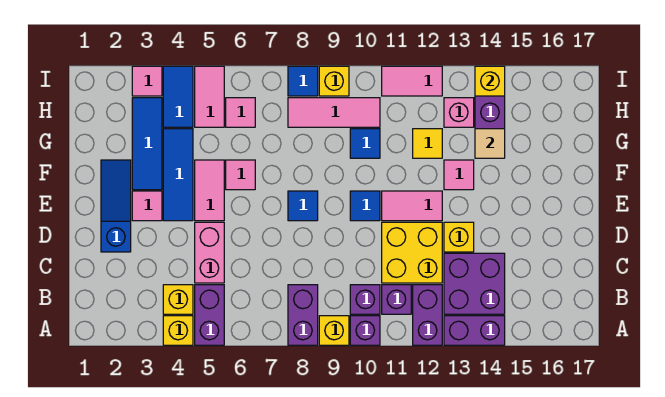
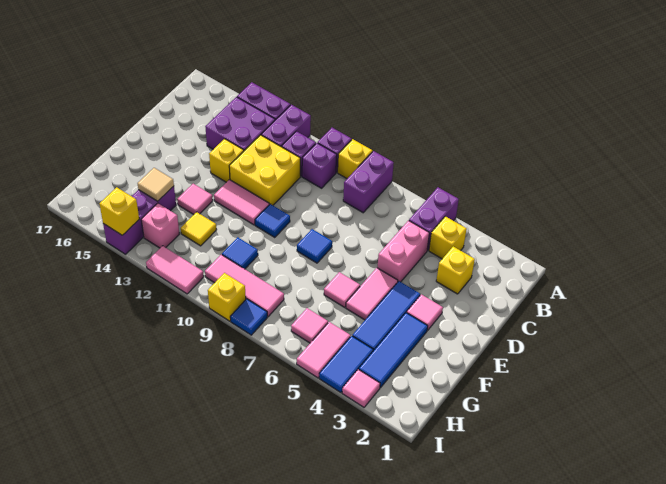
yellow brick A4 level 1 -> yellow brick C3 level 1
blue slope D2:F2 level 1 top D -> none

